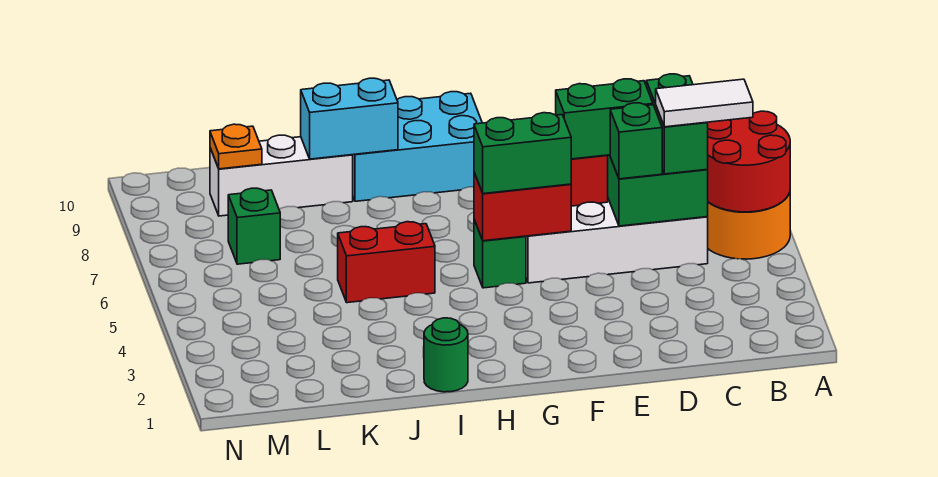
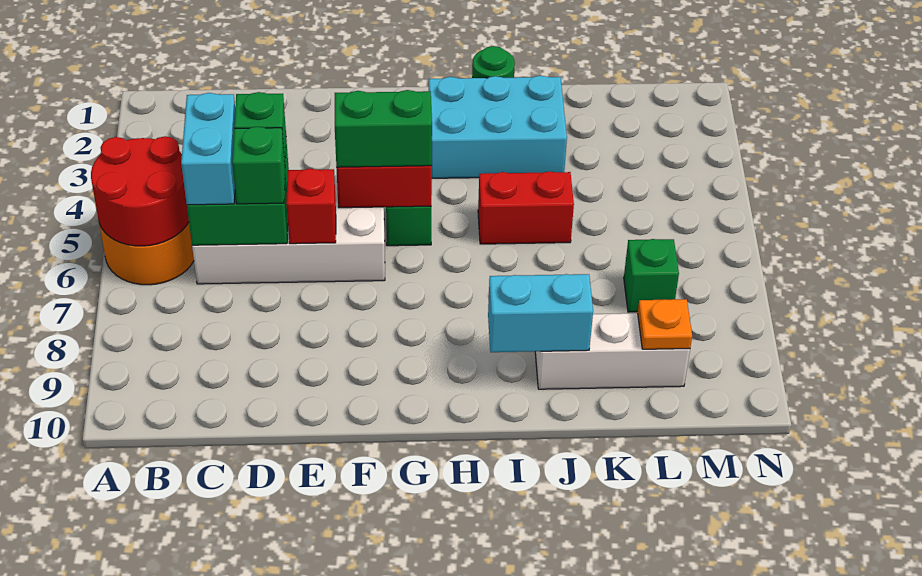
white tile B5:C5 level 4 -> none
green brick C5:C6 level 3 -> cyan brick C5:C6 level 3
green brick D6:E6 level 3 -> green brick D6 level 3
cyan brick G9:I10 level 1 -> cyan brick H2:J3 level 1

